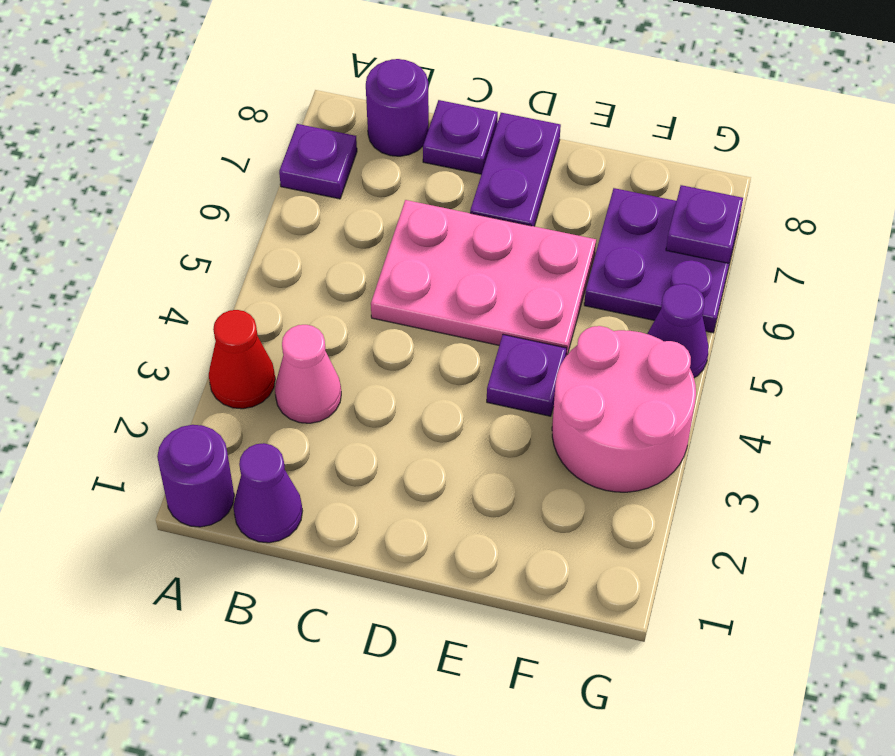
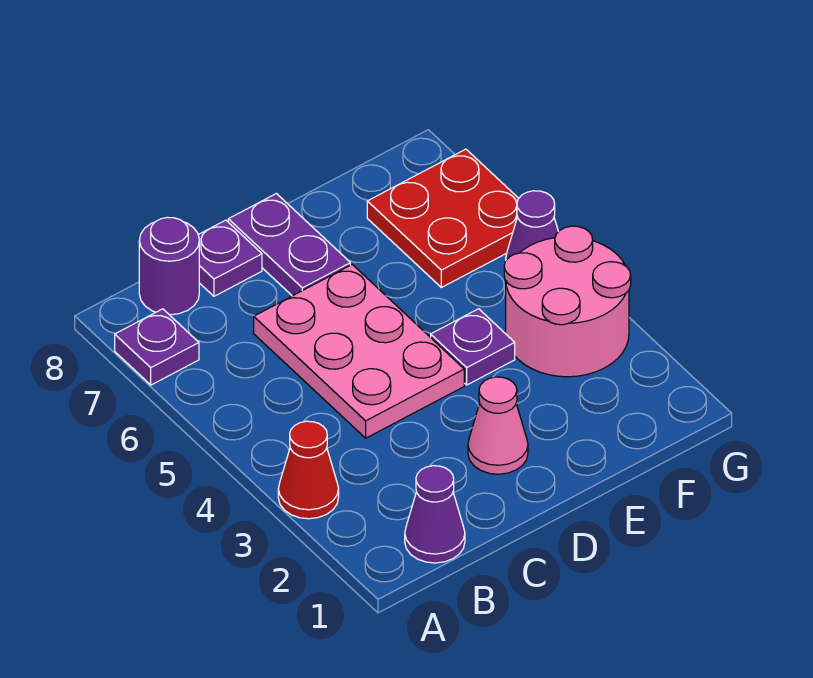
purple round brick A1 level 1 -> none
pink cone B3 level 1 -> pink cone D2 level 1
pink plate C5:E6 level 1 -> pink plate C4:D6 level 1
purple plate F6:G7 level 1 -> red plate F6:G7 level 1
purple plate G7 level 2 -> none

